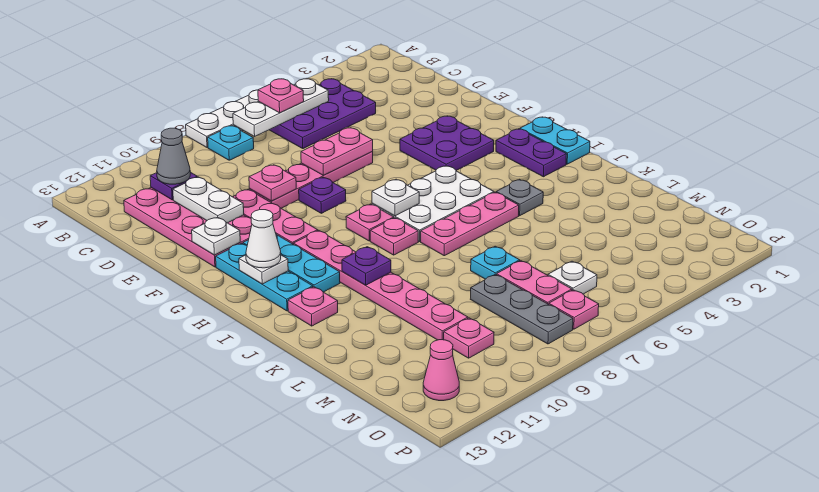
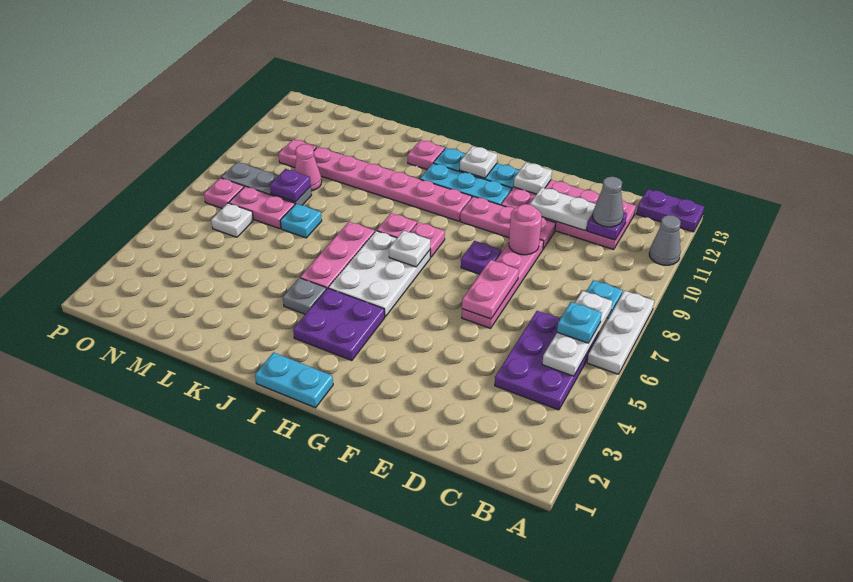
none -> grey cone A11 level 1
pink plate B6 level 3 -> cyan plate B6 level 3
pink plate E9 level 2 -> pink round brick E9 level 2
purple plate F3:G4 level 1 -> purple plate H3:I4 level 1
purple plate H2:I2 level 1 -> purple plate A13:B13 level 1
white cone H12 level 3 -> none
purple plate J10 level 2 -> purple plate M8 level 2
pink cone O12 level 1 -> pink cone M9 level 1

